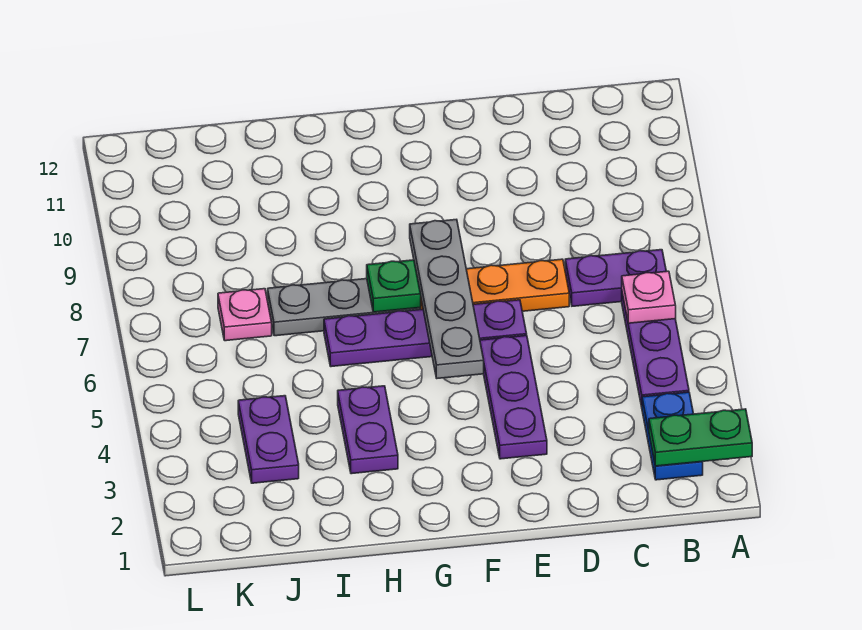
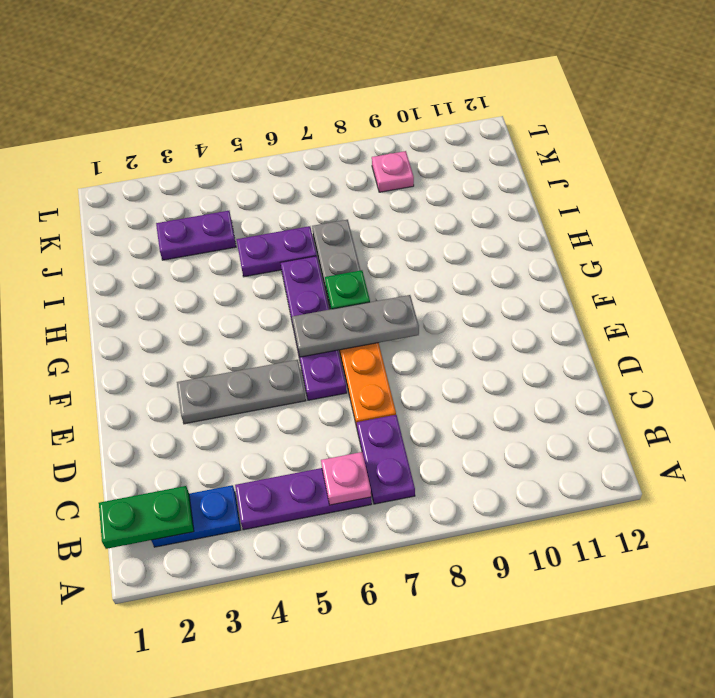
green plate A2:B2 level 2 -> green plate B1:B2 level 2
purple plate E3:E5 level 1 -> grey plate E3:E5 level 1
grey plate F5:F8 level 2 -> grey plate F6:F8 level 2
purple plate H3:H4 level 1 -> purple plate I5:I6 level 1
pink plate J7 level 1 -> pink plate K9 level 1

